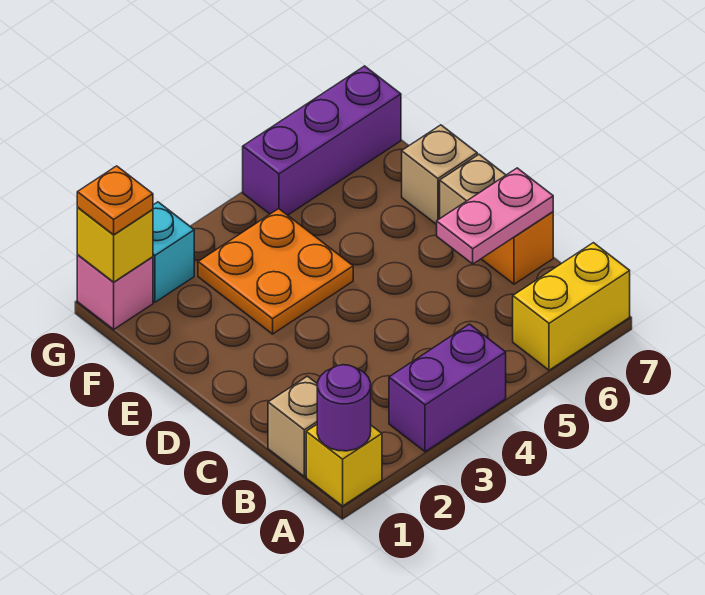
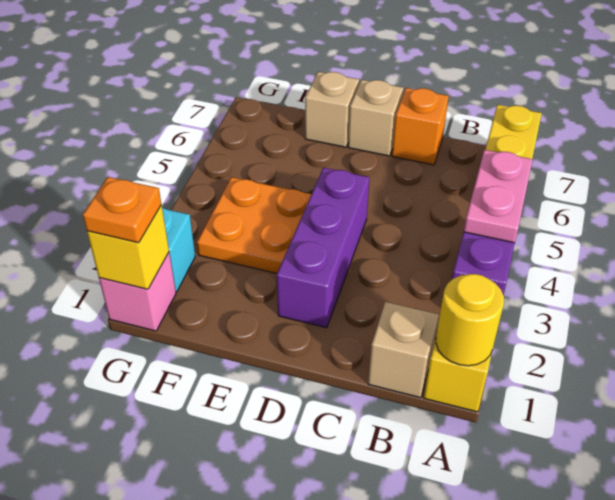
purple round brick A1 level 2 -> yellow round brick A1 level 2
pink plate C6:C7 level 2 -> pink plate A4:A5 level 2
purple brick G5:G7 level 1 -> purple brick D2:D4 level 1

